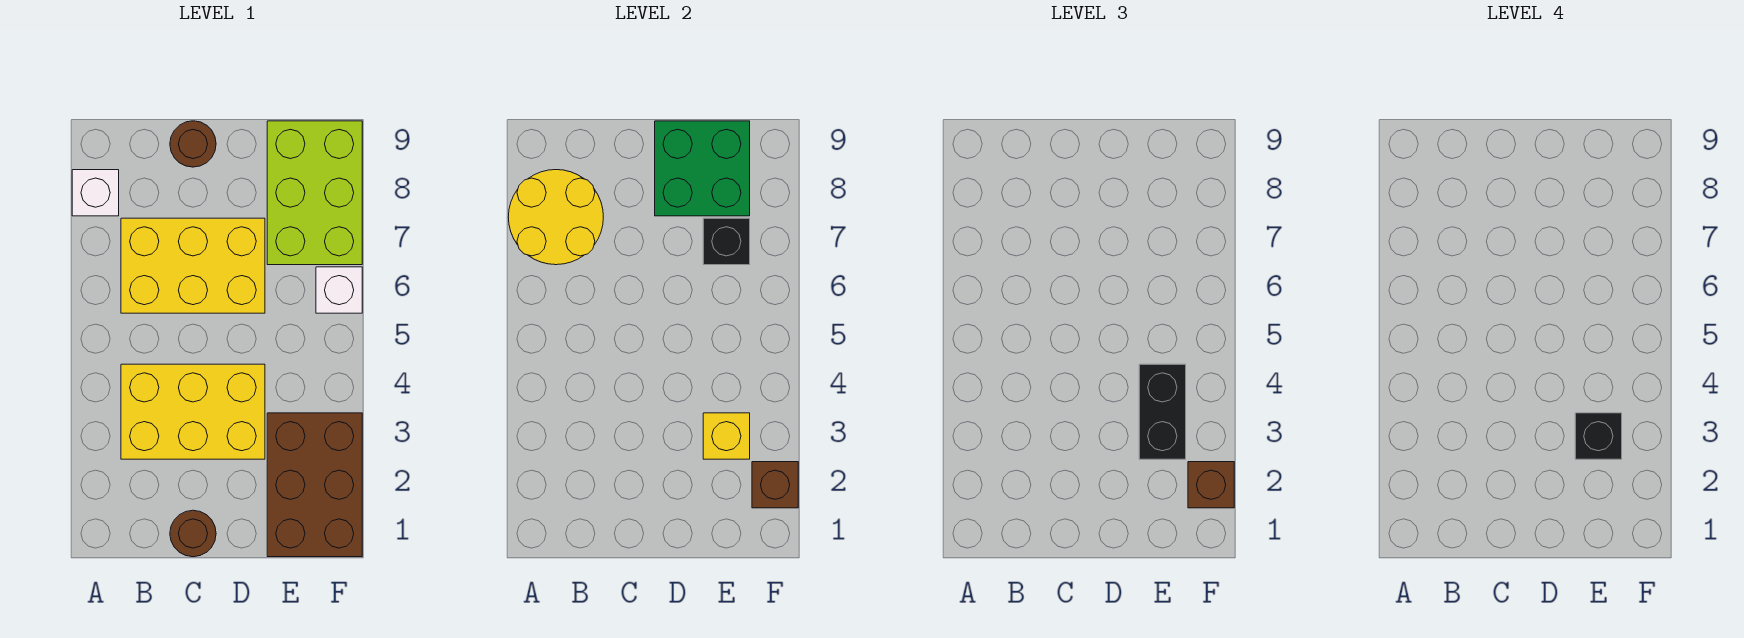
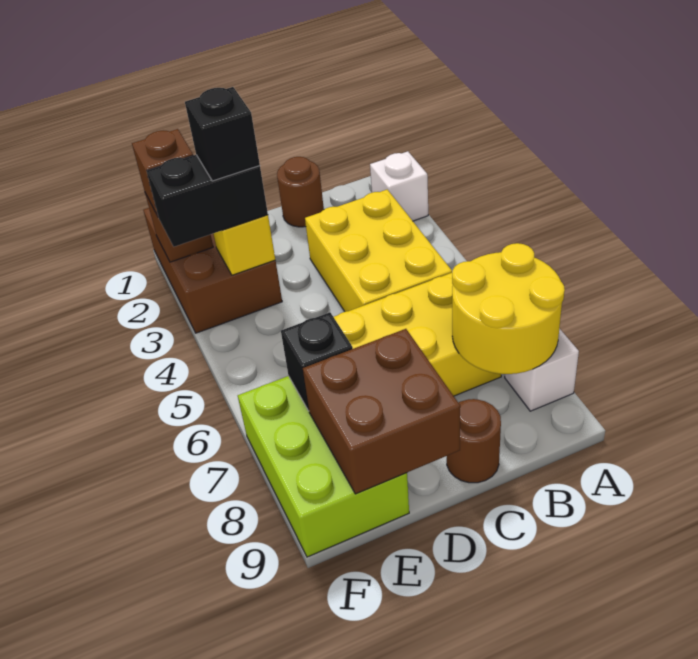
yellow brick B3:D4 level 1 -> yellow brick B3:C5 level 1
green brick D8:E9 level 2 -> brown brick D8:E9 level 2
black brick E3:E4 level 3 -> black brick E3:F3 level 3
white brick F6 level 1 -> white brick A2 level 1

